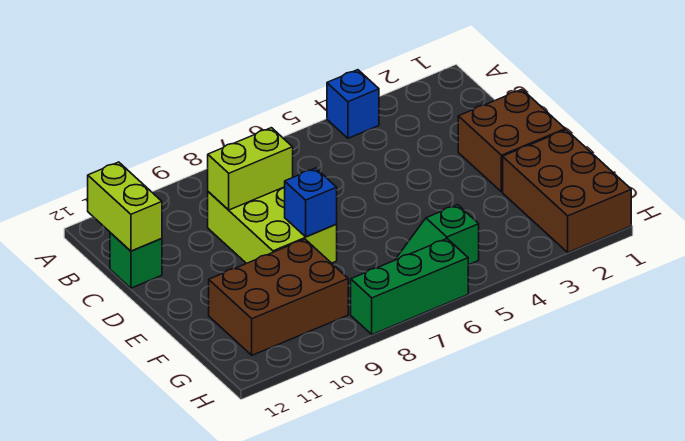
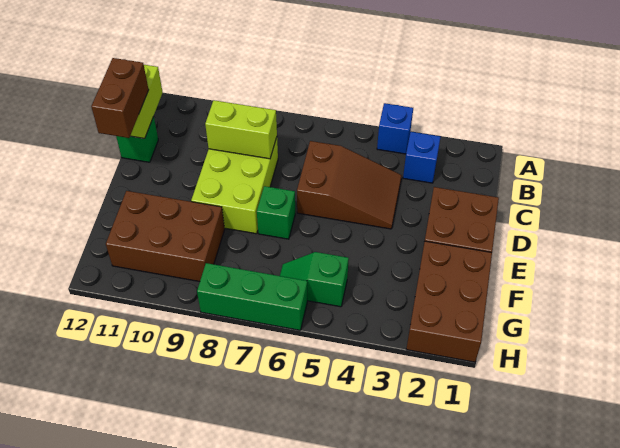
none -> brown slope C4:D6 level 1 top 6
none -> brown brick C12:D12 level 3
none -> green brick E7 level 1
blue brick E8 level 2 -> blue brick B3 level 1

